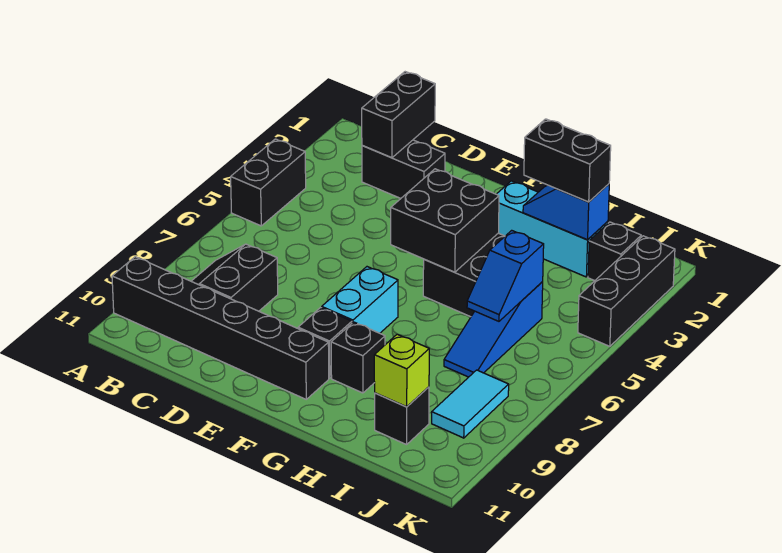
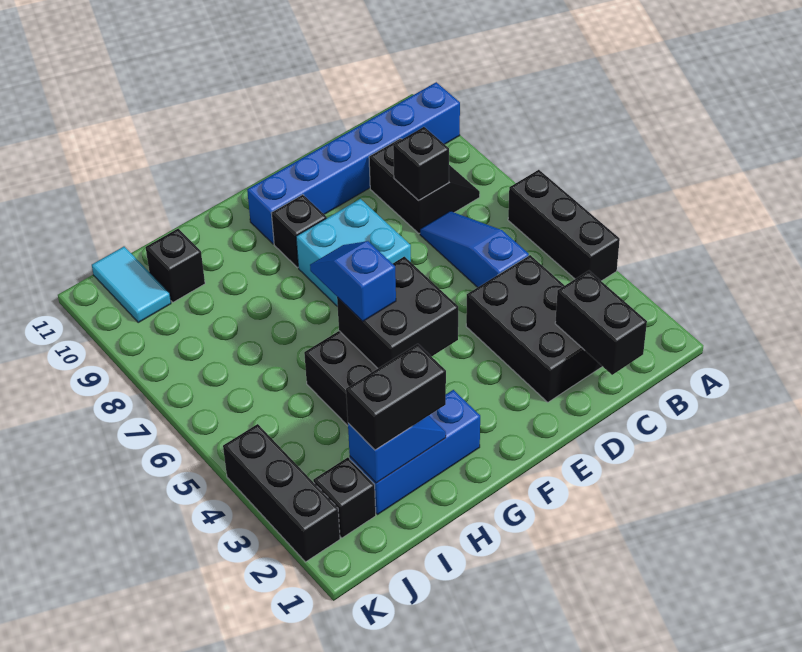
black brick A4:A5 level 1 -> black brick A4:A6 level 1
black brick A10:F10 level 1 -> blue brick A10:F10 level 1
black brick C2:D2 level 1 -> black brick C2:D4 level 1
cyan brick F7:F8 level 1 -> cyan brick E7:F8 level 1
cyan brick G2:I2 level 1 -> blue brick G2:I2 level 1
black brick G9 level 1 -> black brick C8 level 2
blue slope I5:I7 level 1 top 5 -> blue slope C5:C7 level 1 top 5
blue slope I5:I6 level 2 top 5 -> blue slope G5:G6 level 3 top 5
lime brick I10 level 2 -> none
cyan tile J8:J9 level 1 -> cyan tile J10:J11 level 1

